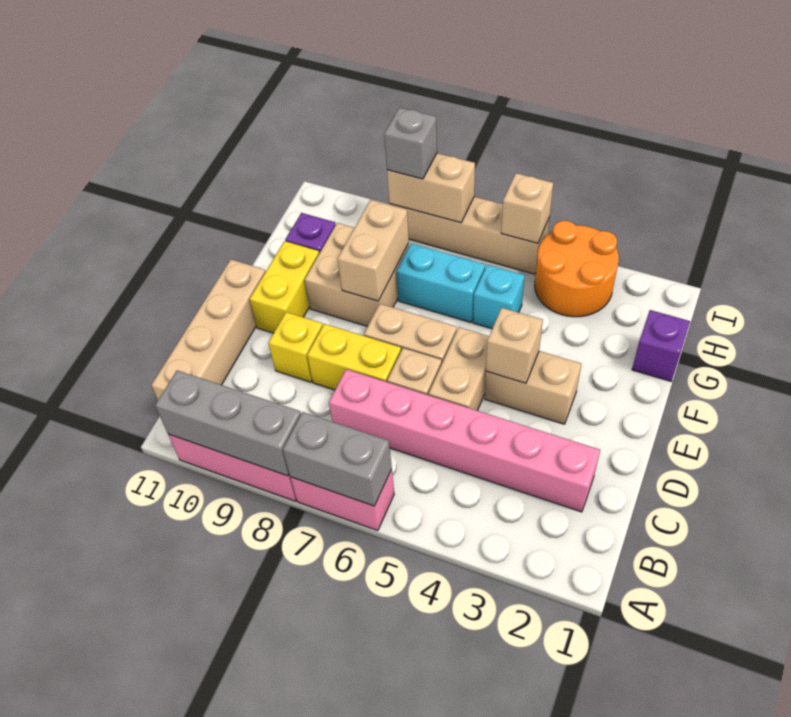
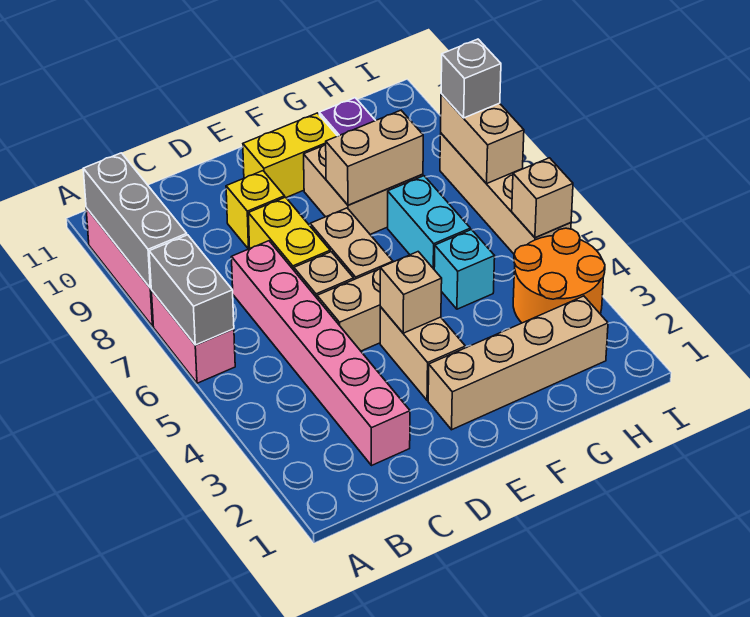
tan brick B11:E11 level 1 -> tan brick E2:H2 level 1
purple brick G1 level 1 -> none

